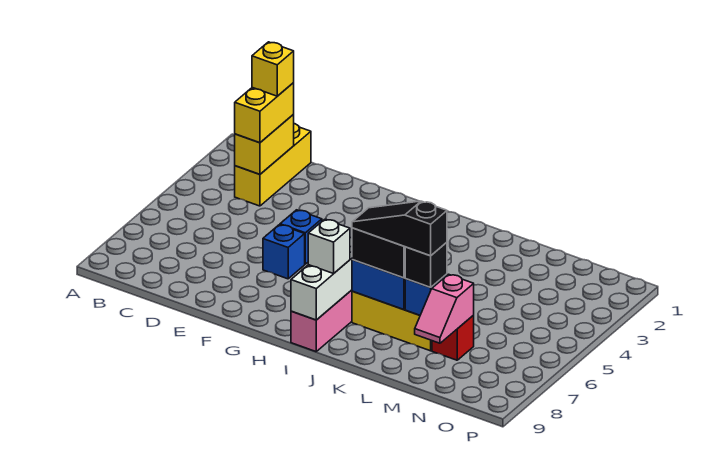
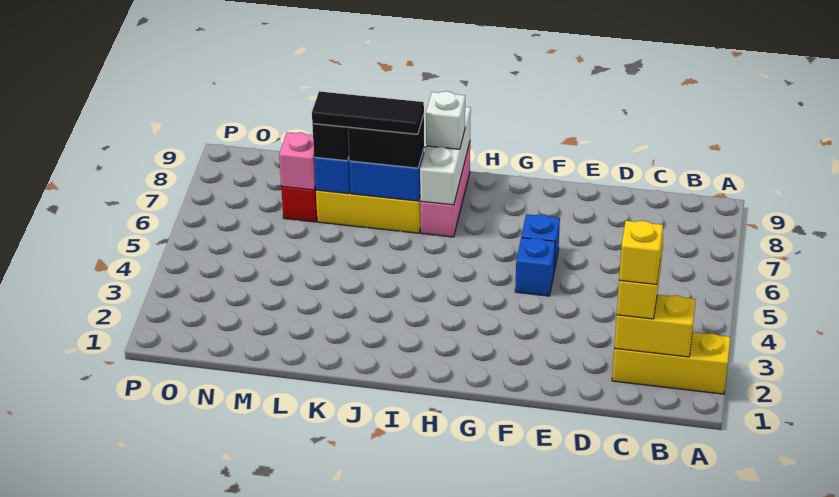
yellow brick C1:C3 level 1 -> yellow brick A2:C2 level 1
yellow brick C2:C3 level 2 -> yellow brick B2:C2 level 2
black slope J7:L7 level 4 top L -> black tile J7:L7 level 4

